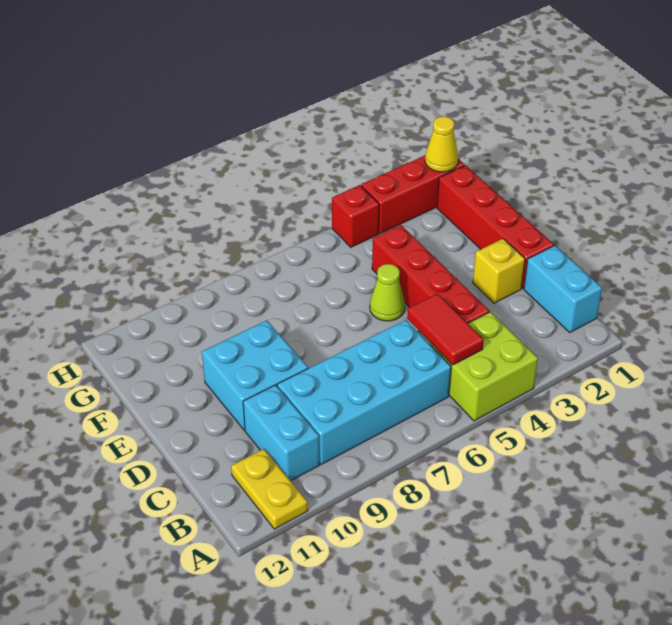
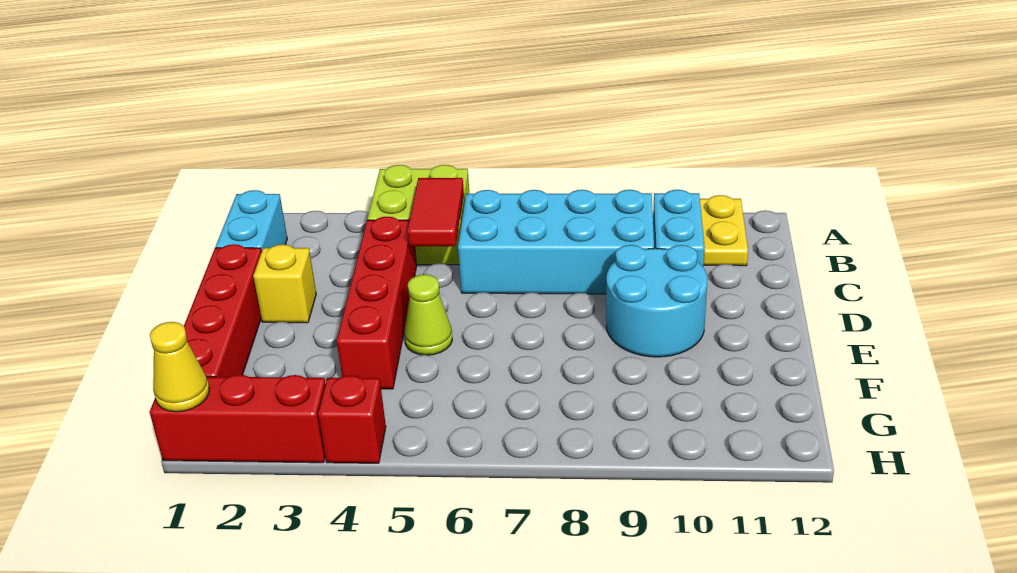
cyan brick D9:E10 level 1 -> cyan round brick D9:E10 level 1

